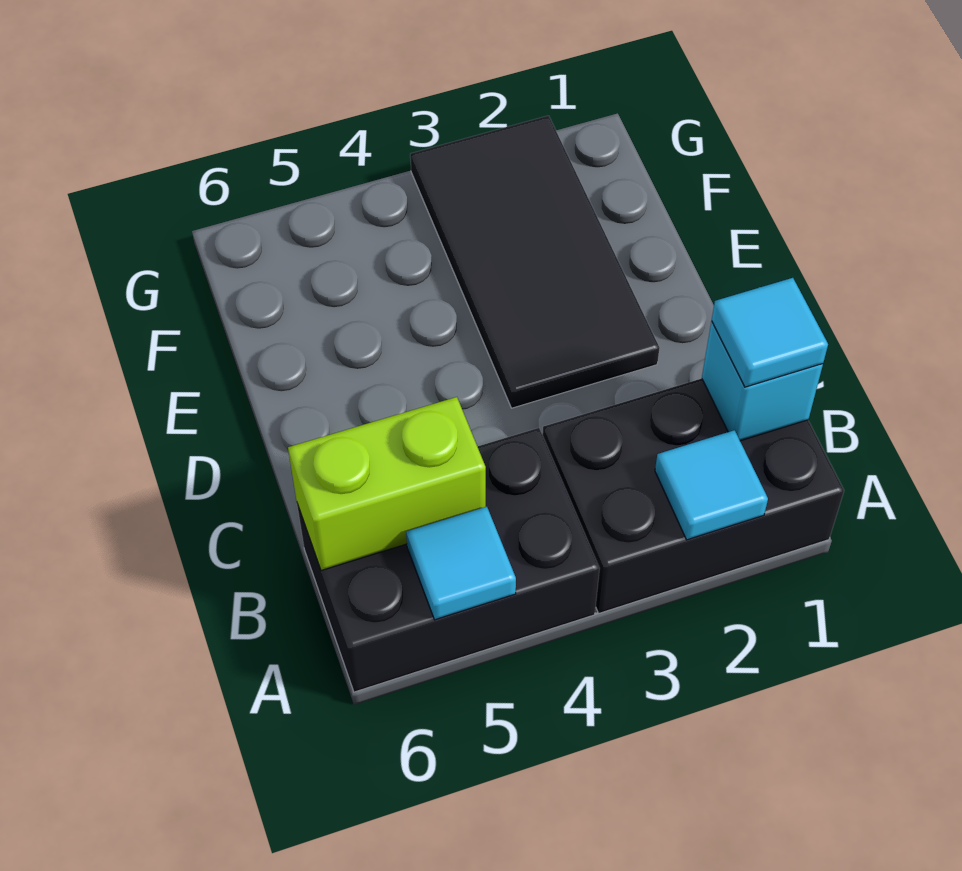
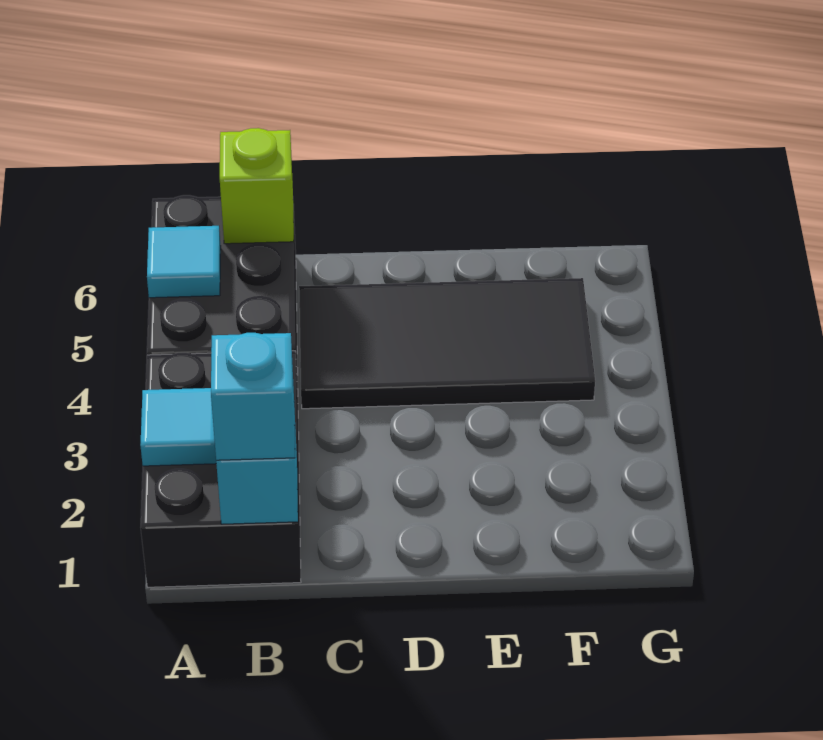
cyan tile B1 level 3 -> cyan brick B1 level 3
lime brick B5:B6 level 2 -> lime brick B6 level 2
black tile D2:G3 level 1 -> black tile C4:F5 level 1

